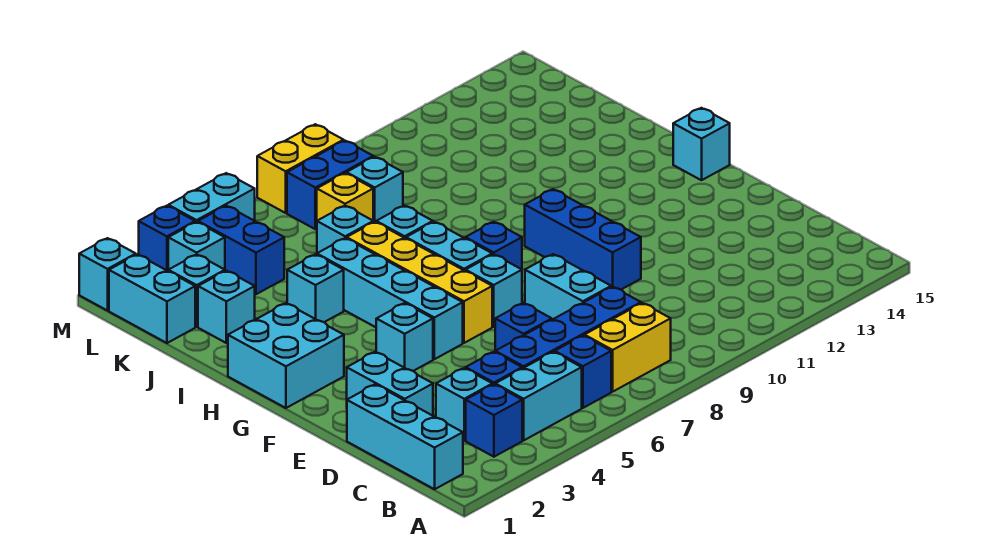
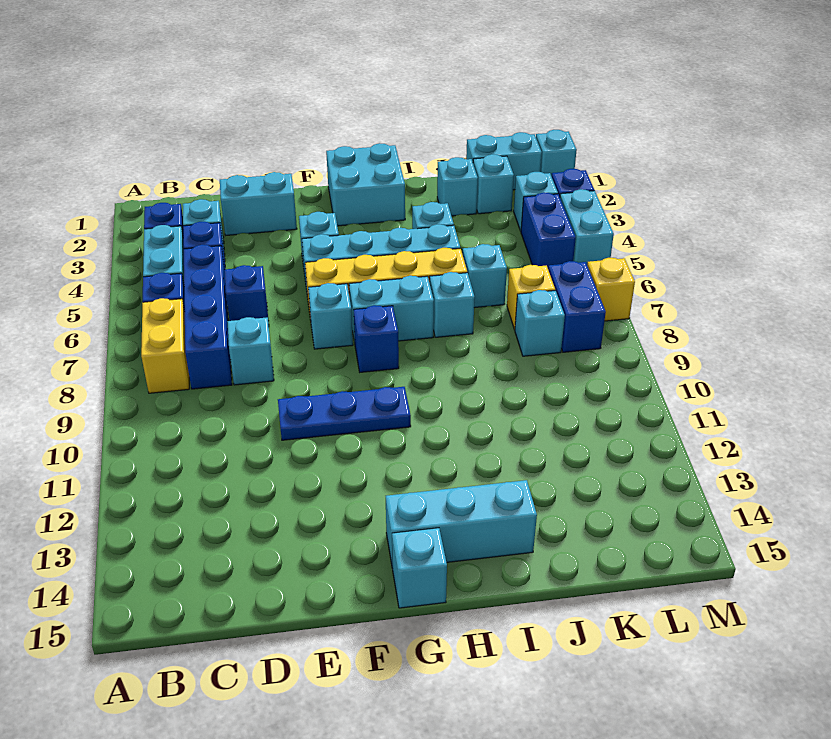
cyan brick B1:D1 level 1 -> cyan brick G14:I14 level 1
cyan brick D8:E8 level 1 -> cyan brick D8 level 1
blue brick E10:G10 level 1 -> blue plate E10:G10 level 1
blue brick K4:L4 level 1 -> blue brick L4:L5 level 1
yellow brick M7:M8 level 1 -> yellow brick M7 level 1

